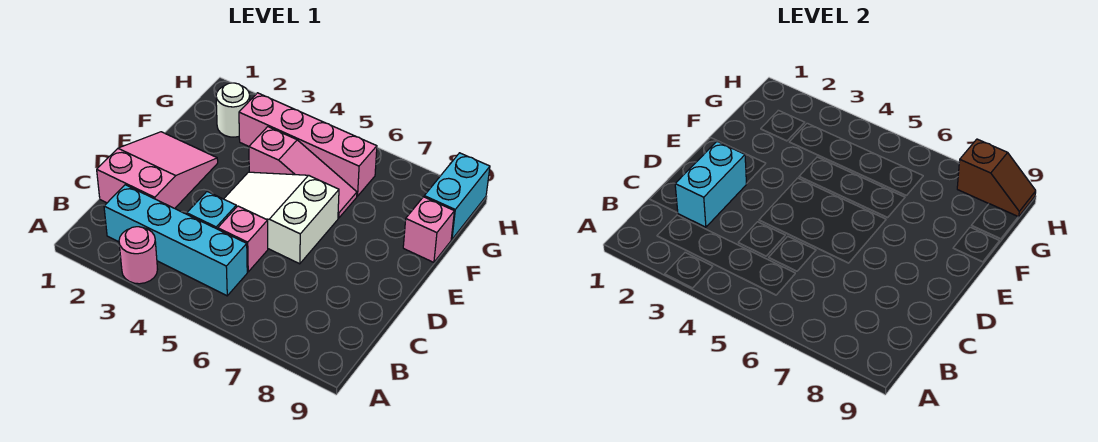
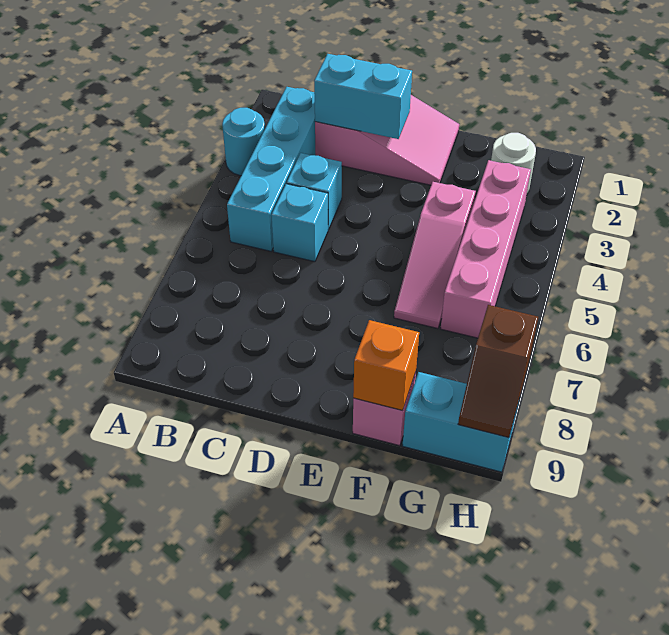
pink round brick A3 level 1 -> cyan round brick A3 level 1
pink brick C5 level 1 -> cyan brick C5 level 1
white slope D4:E6 level 1 top 6 -> none
none -> orange brick F9 level 2

